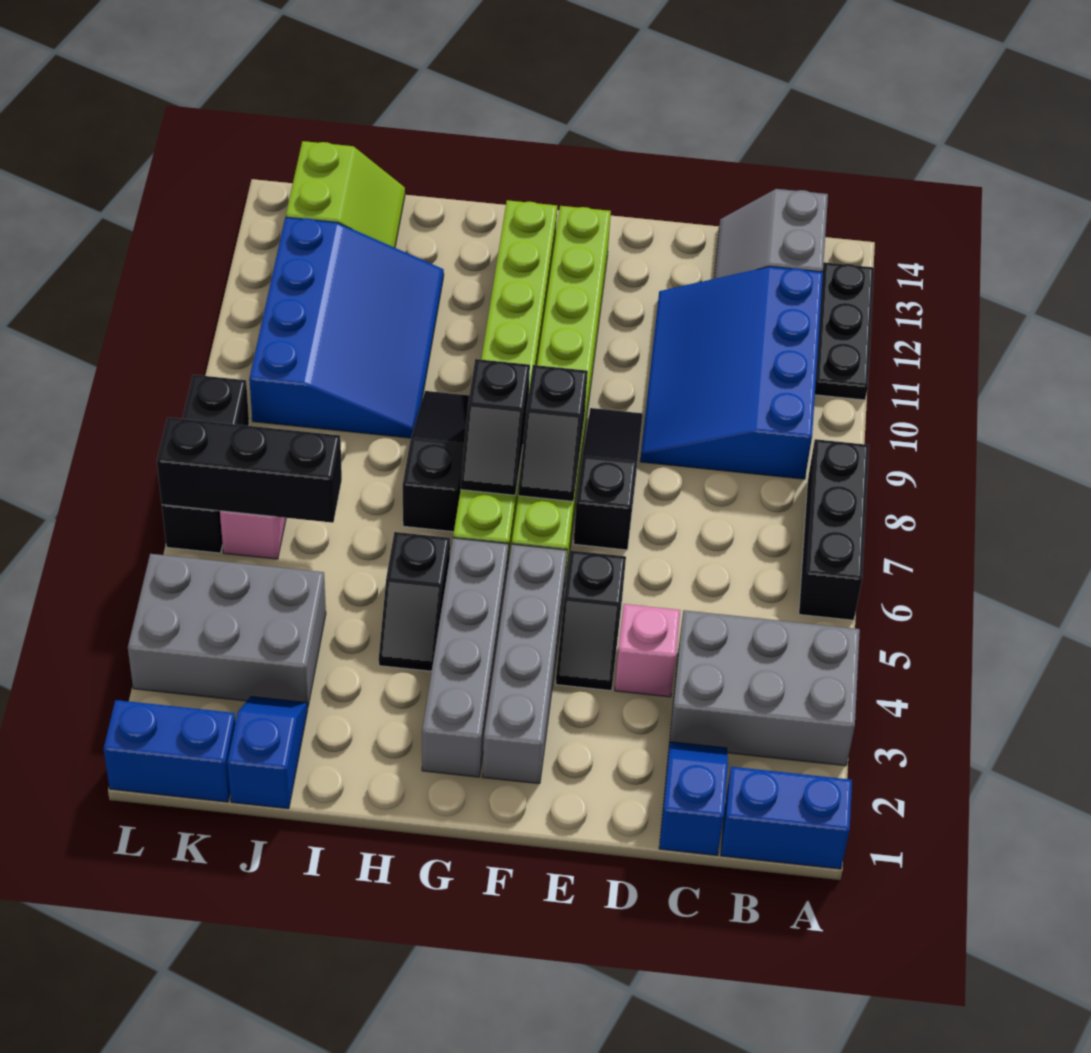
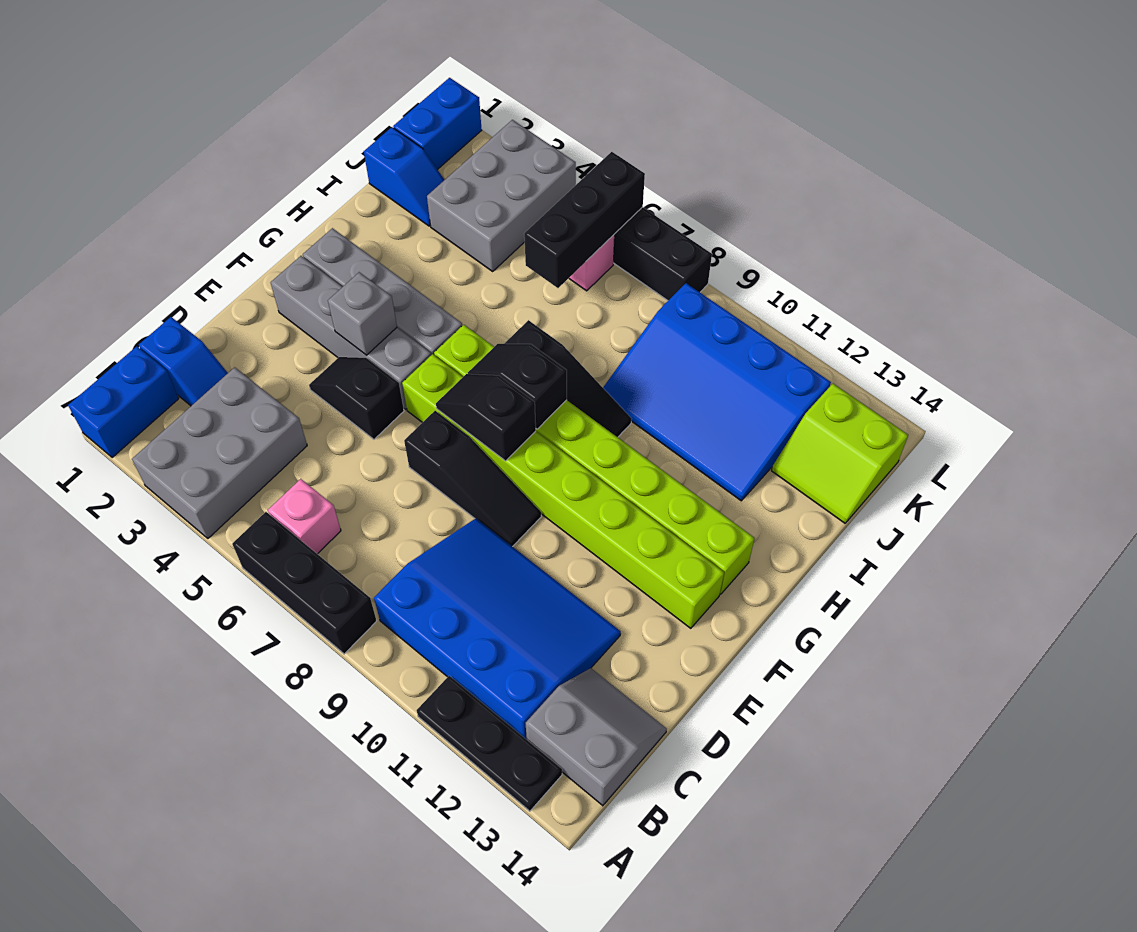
pink brick D4 level 1 -> pink brick B6 level 1
none -> grey brick F4 level 2
black slope H4:H5 level 1 top 5 -> none

